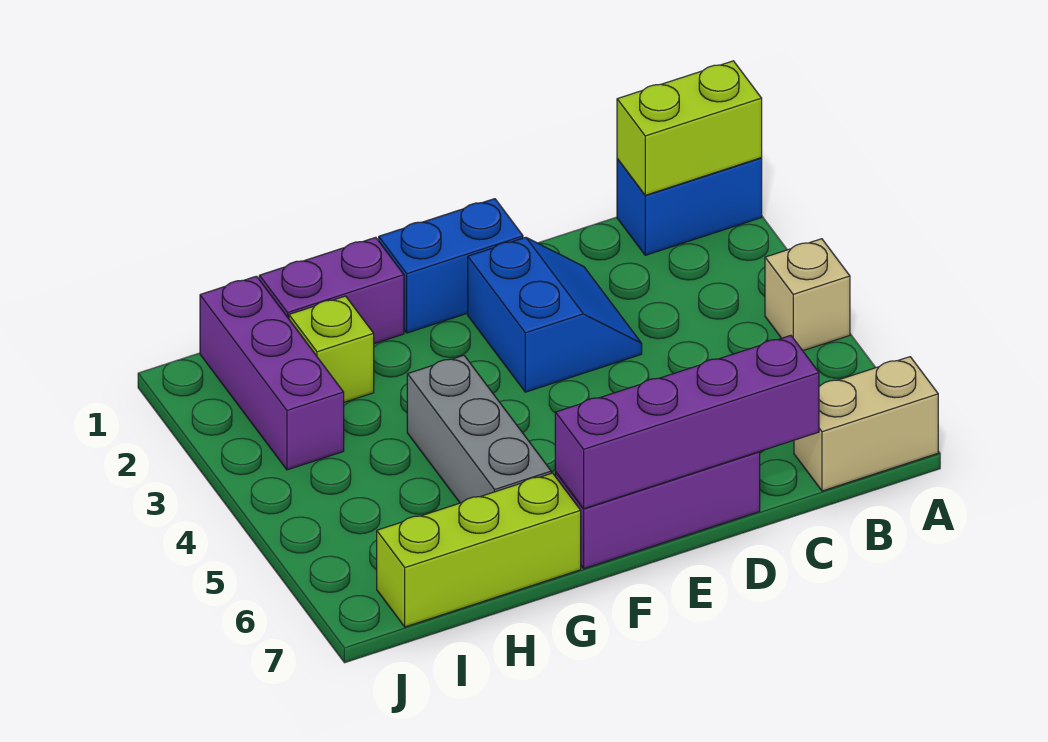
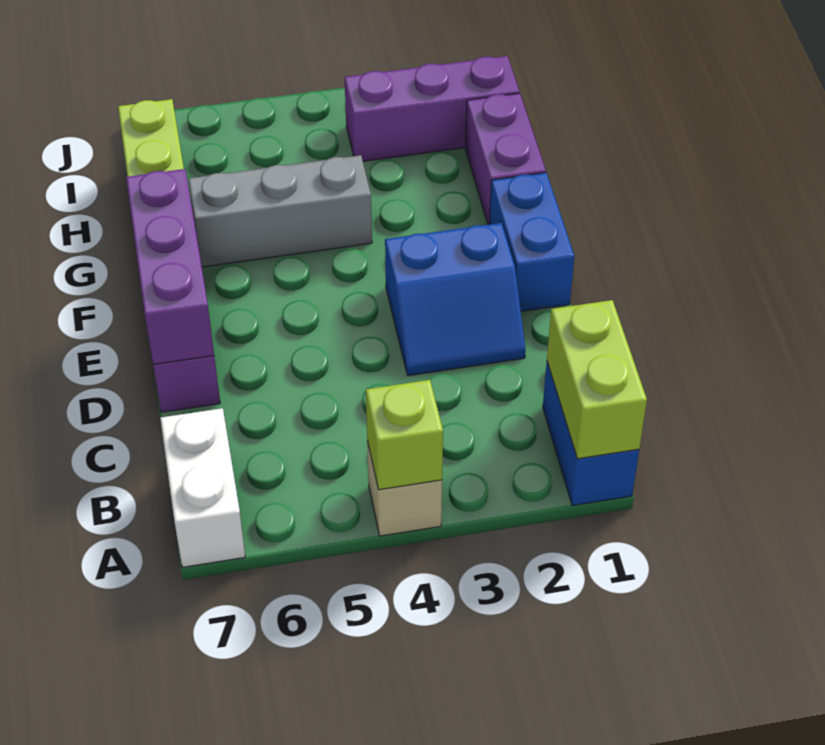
tan brick A7:B7 level 1 -> white brick A7:B7 level 1
purple brick C7:F7 level 2 -> purple brick D7:F7 level 2
lime brick H2 level 1 -> lime brick A4 level 2

